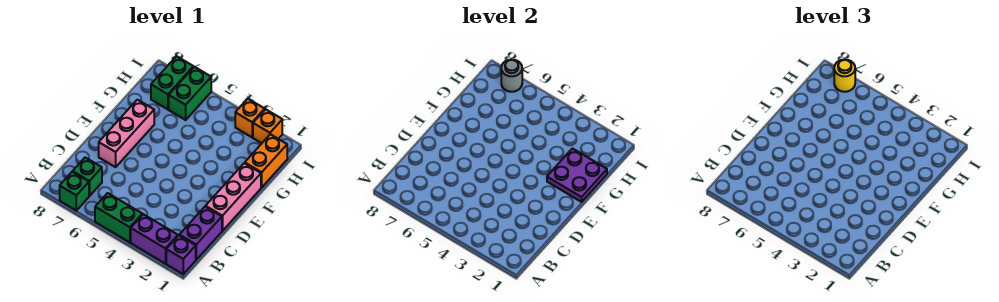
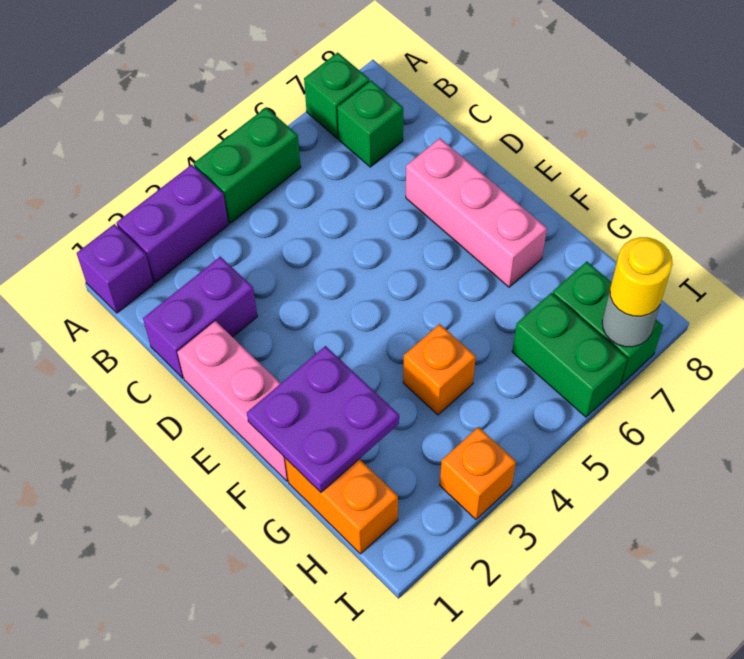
purple brick B1:C1 level 1 -> purple brick C1:C2 level 1
orange brick I2 level 1 -> orange brick G4 level 1

